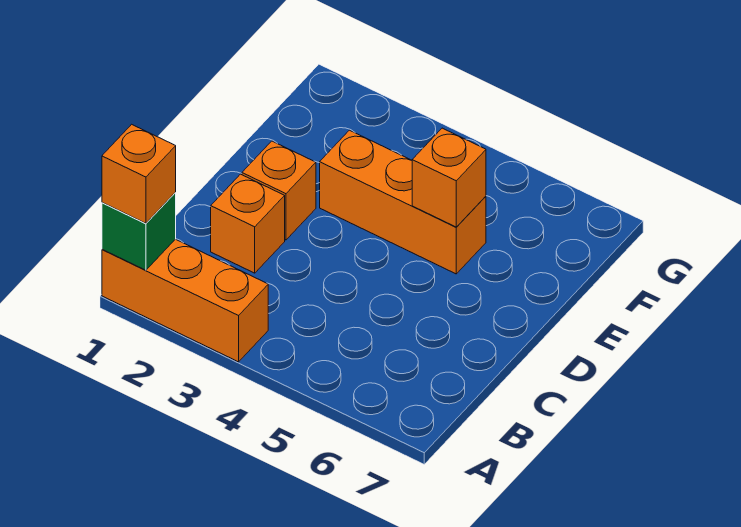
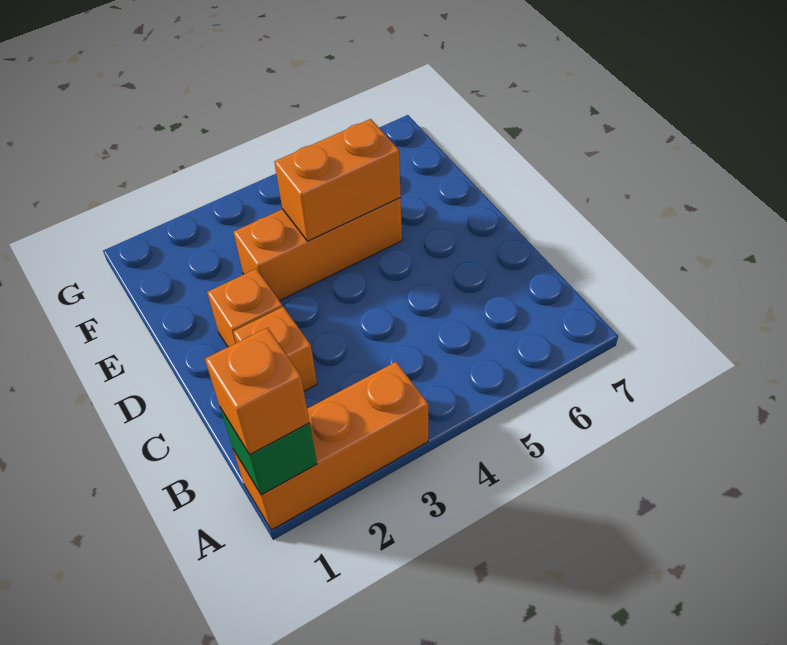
orange brick E5 level 2 -> orange brick E4:E5 level 2

